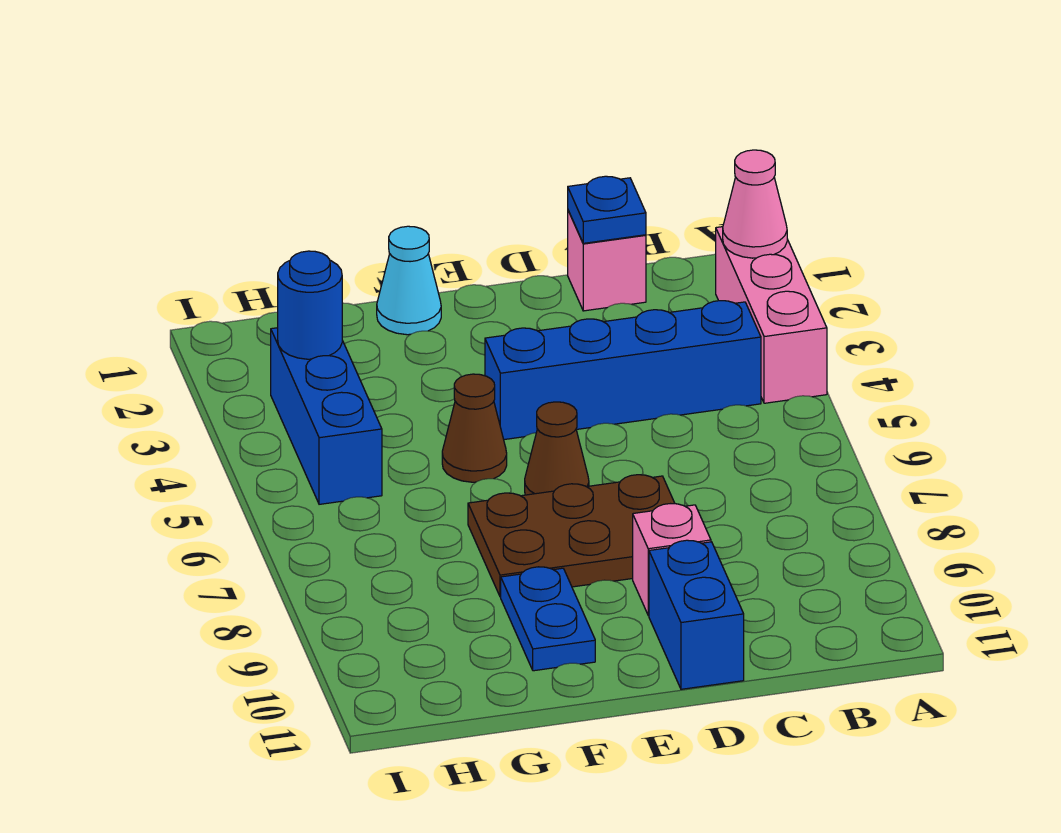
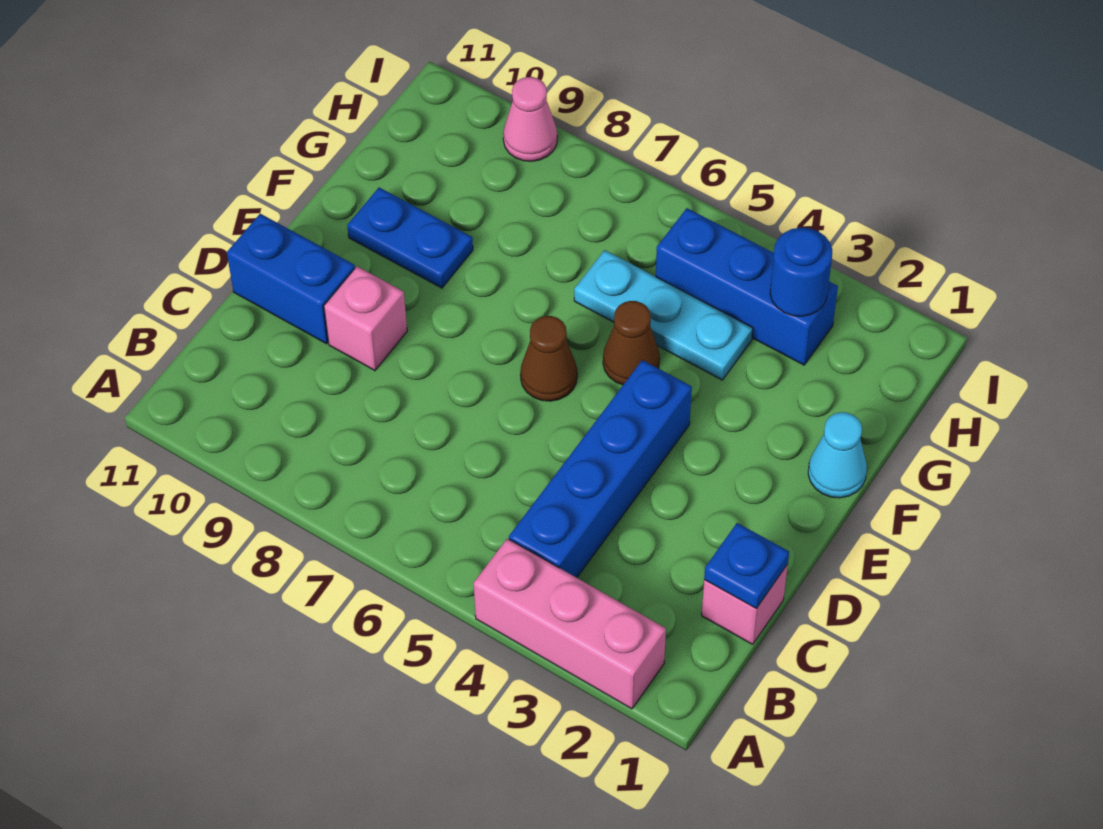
pink cone A2 level 2 -> pink cone I9 level 1
brown plate D7:F8 level 1 -> none
none -> cyan plate G4:G6 level 1

